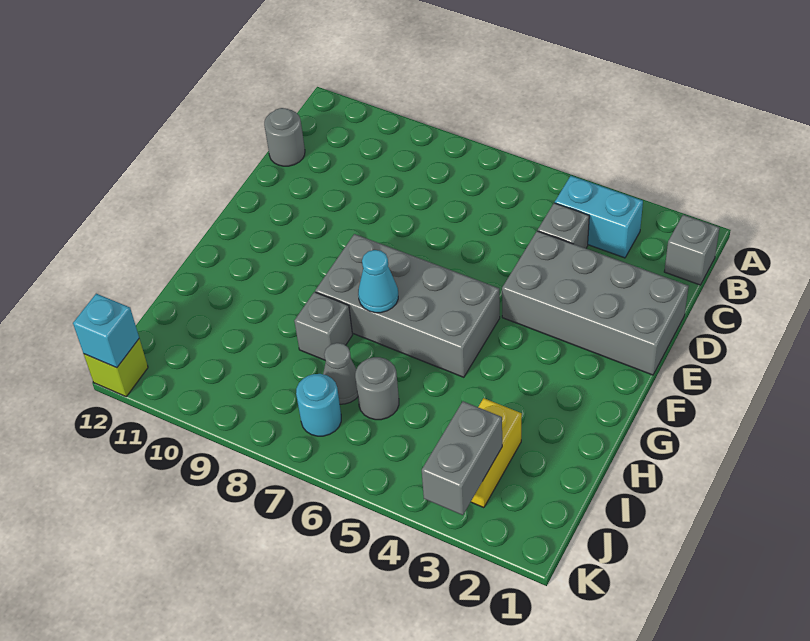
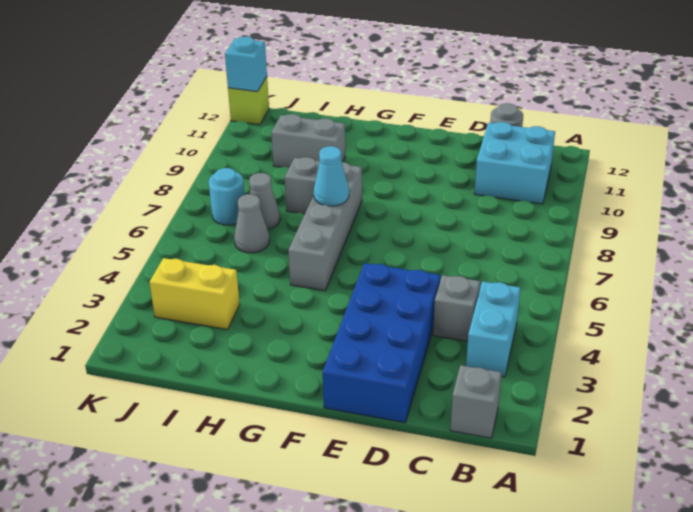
none -> cyan brick B10:C11 level 1
grey brick D1:E4 level 1 -> blue brick D1:E4 level 1
grey brick F5:G8 level 1 -> grey brick G5:G8 level 1
grey round brick I6 level 1 -> grey cone I6 level 1
grey brick J3:K3 level 2 -> grey brick H10:I10 level 1

